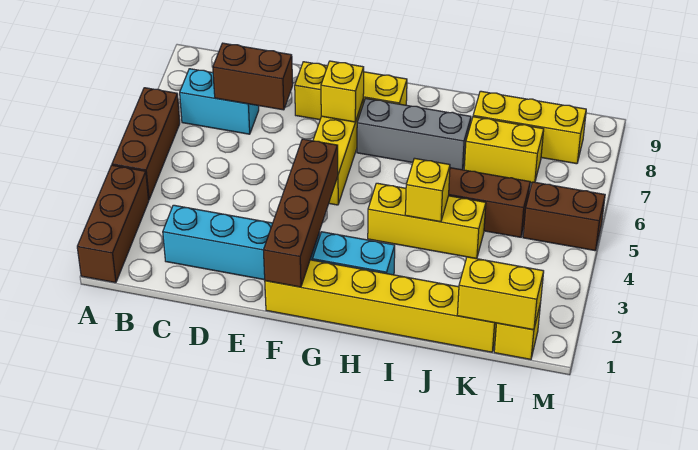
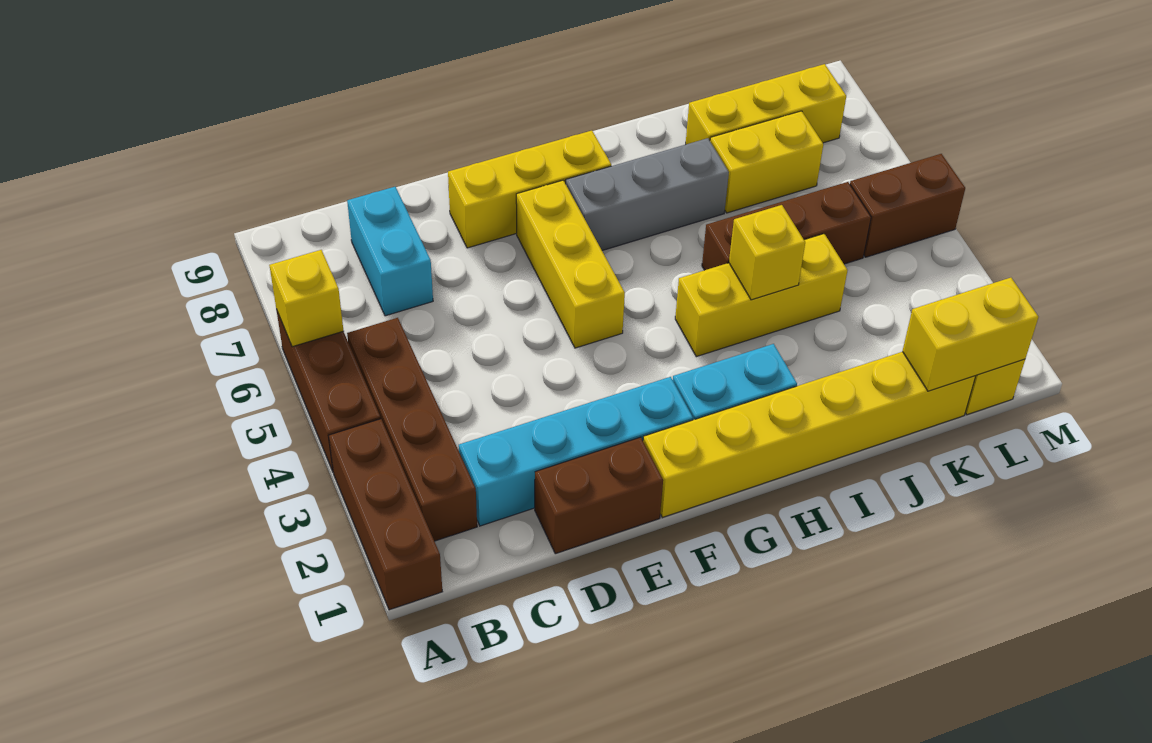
cyan brick B7:C7 level 1 -> cyan brick C7:C8 level 1
brown brick C7:D7 level 2 -> brown brick D1:E1 level 1
brown brick F1:F4 level 2 -> brown brick B2:B5 level 1
yellow brick F7 level 2 -> yellow brick A6 level 2

